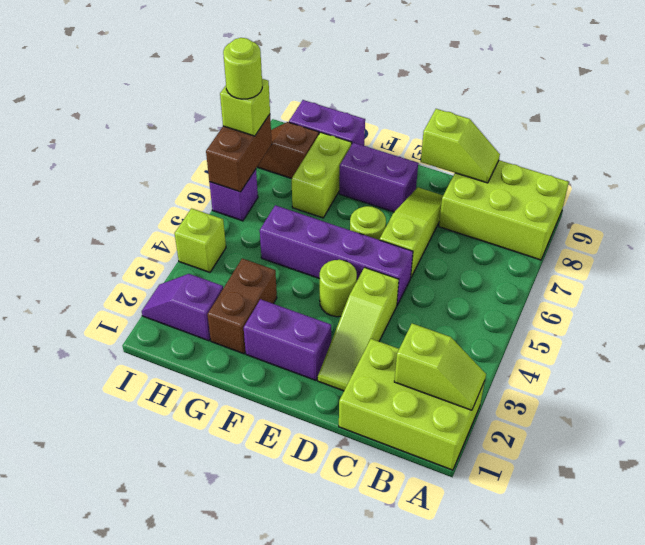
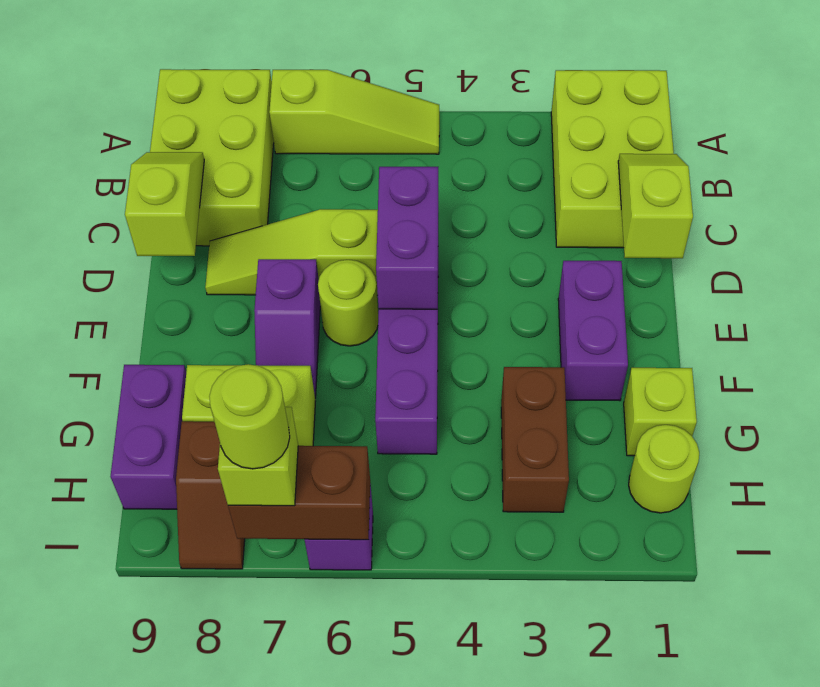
lime slope A2:B2 level 2 top B -> lime slope C1:D1 level 2 top D
lime slope D2:D4 level 1 top 4 -> lime slope A5:A7 level 1 top 7
lime round brick E4 level 1 -> lime round brick H1 level 1
purple brick E8:F8 level 1 -> purple brick D5:E5 level 2
brown brick G2:G3 level 1 -> brown brick G3:H3 level 1
purple slope H2:I2 level 1 top H -> purple slope E7:F7 level 1 top E
lime brick I4 level 1 -> lime brick G1 level 1

